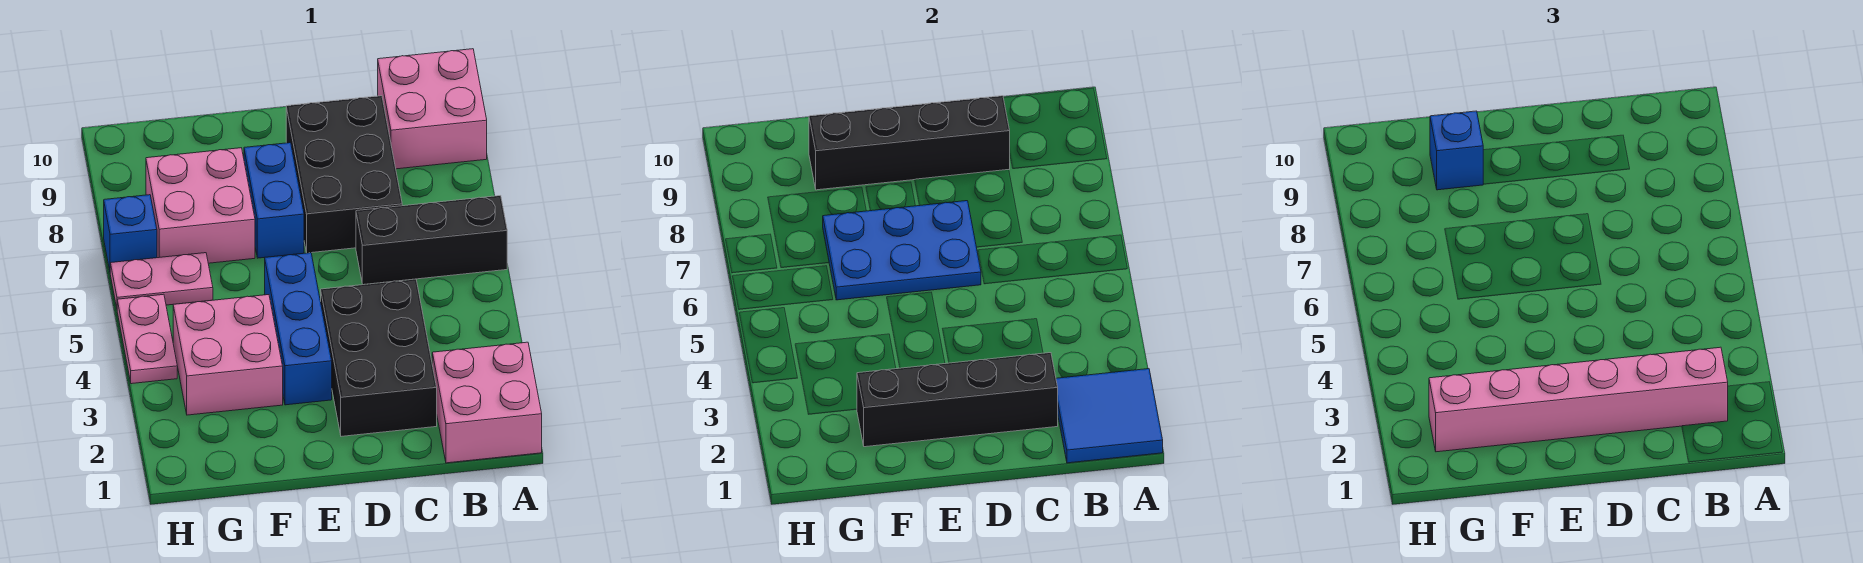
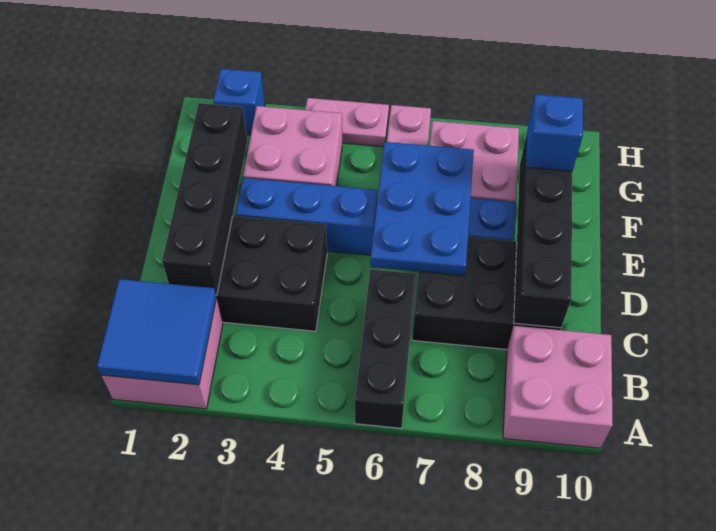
pink brick B2:G2 level 3 -> none
blue brick H7 level 1 -> blue brick H2 level 1

